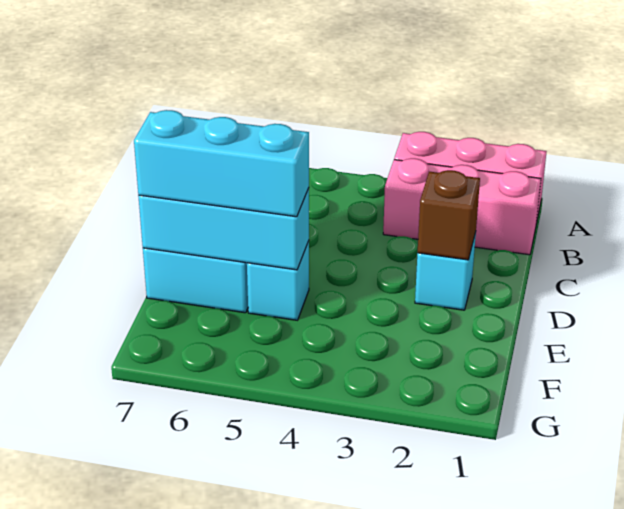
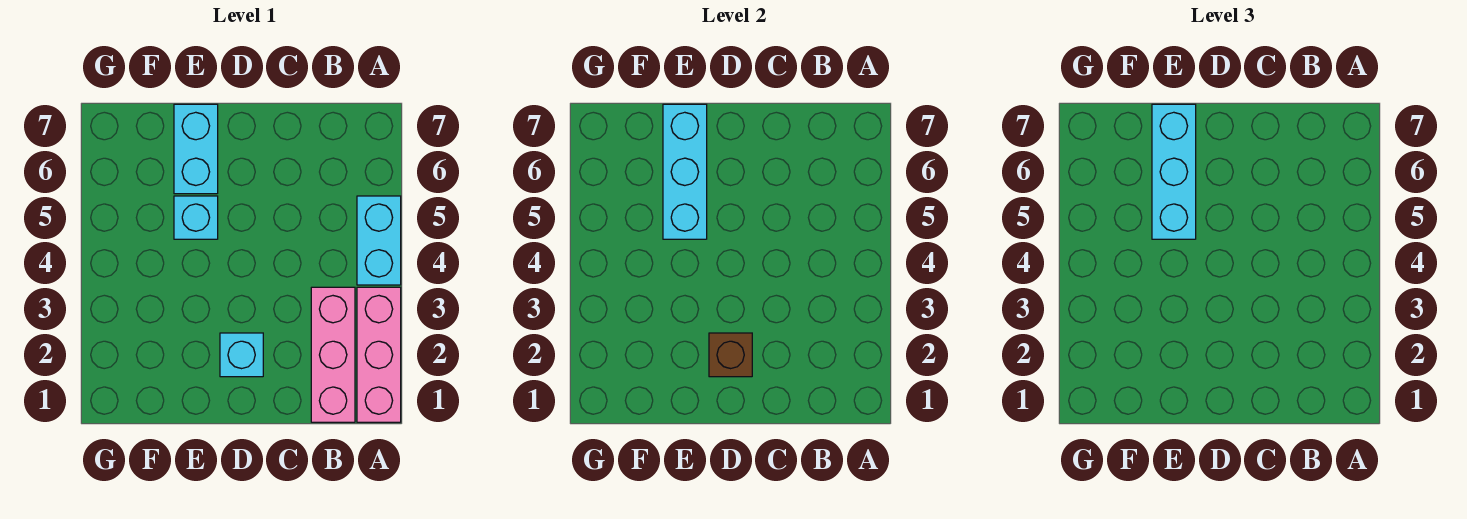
none -> cyan brick A4:A5 level 1

